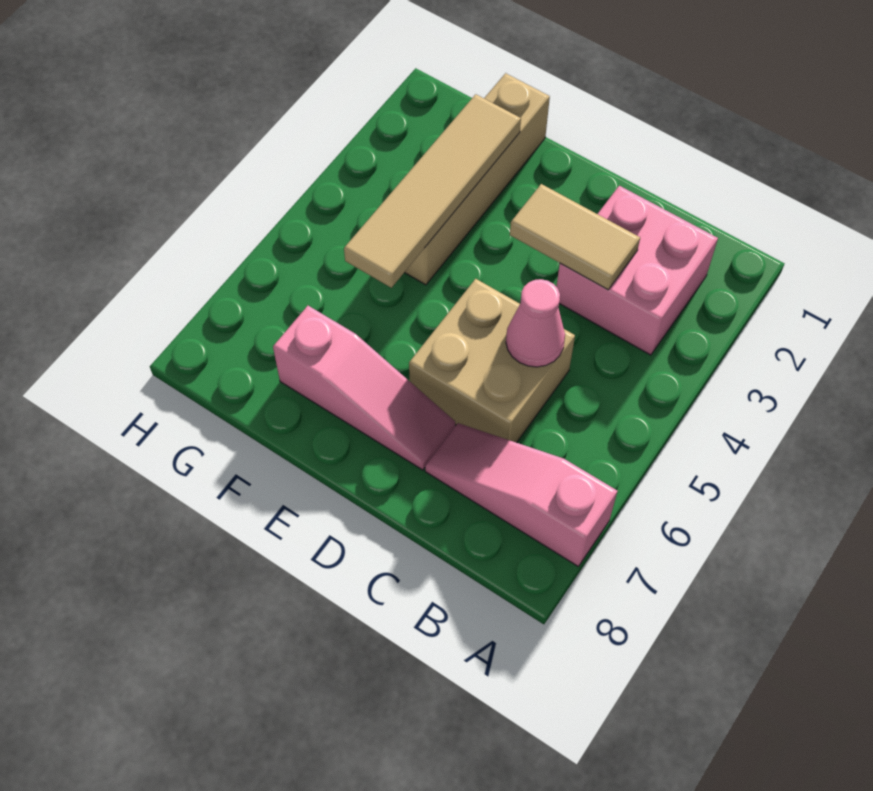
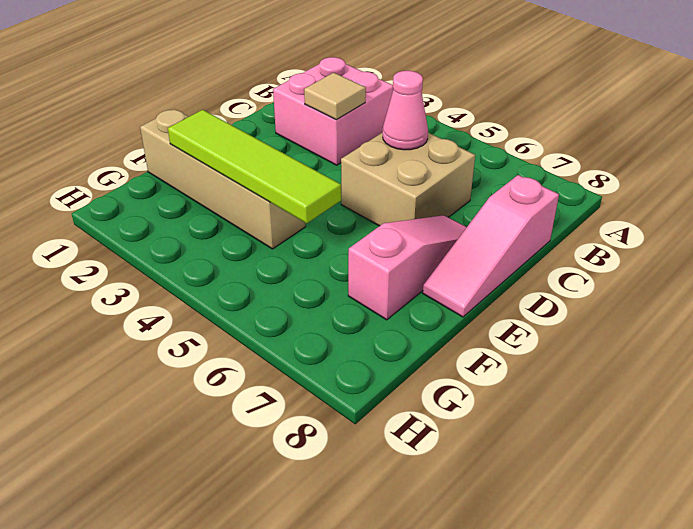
pink slope A7:C7 level 1 top A -> pink slope C8:E8 level 1 top C
tan tile C3:D3 level 2 -> tan tile C3 level 2
tan tile F2:F5 level 2 -> lime tile F2:F5 level 2

